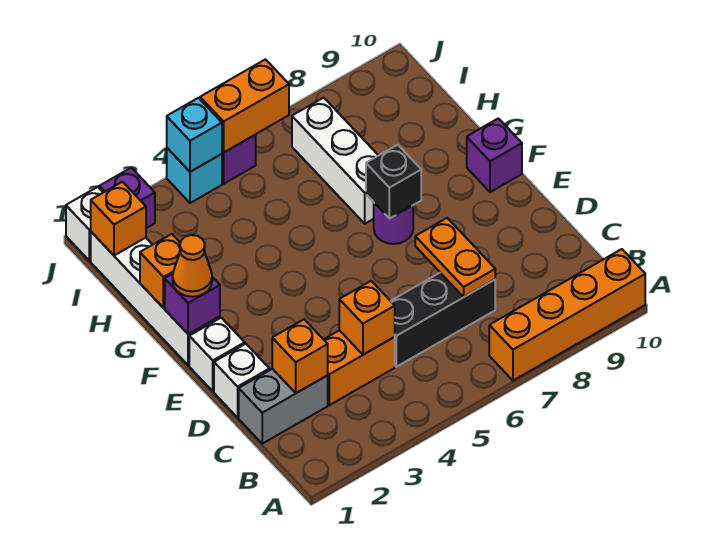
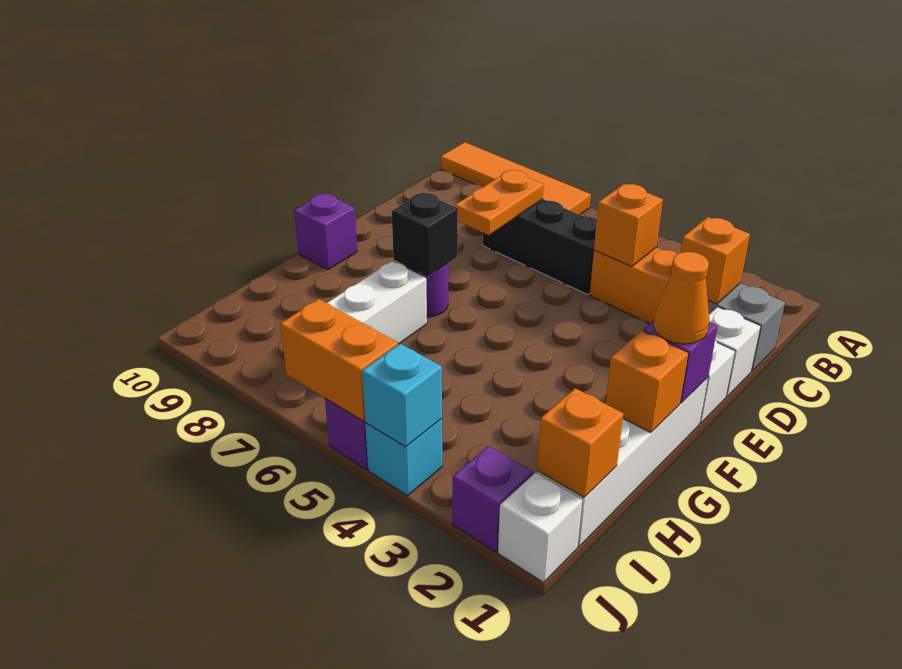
orange brick A7:A10 level 1 -> orange tile A7:A10 level 1

